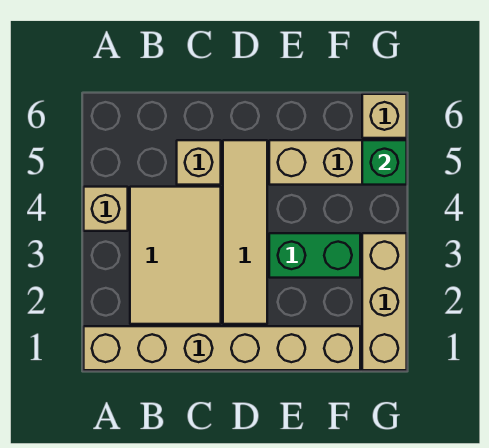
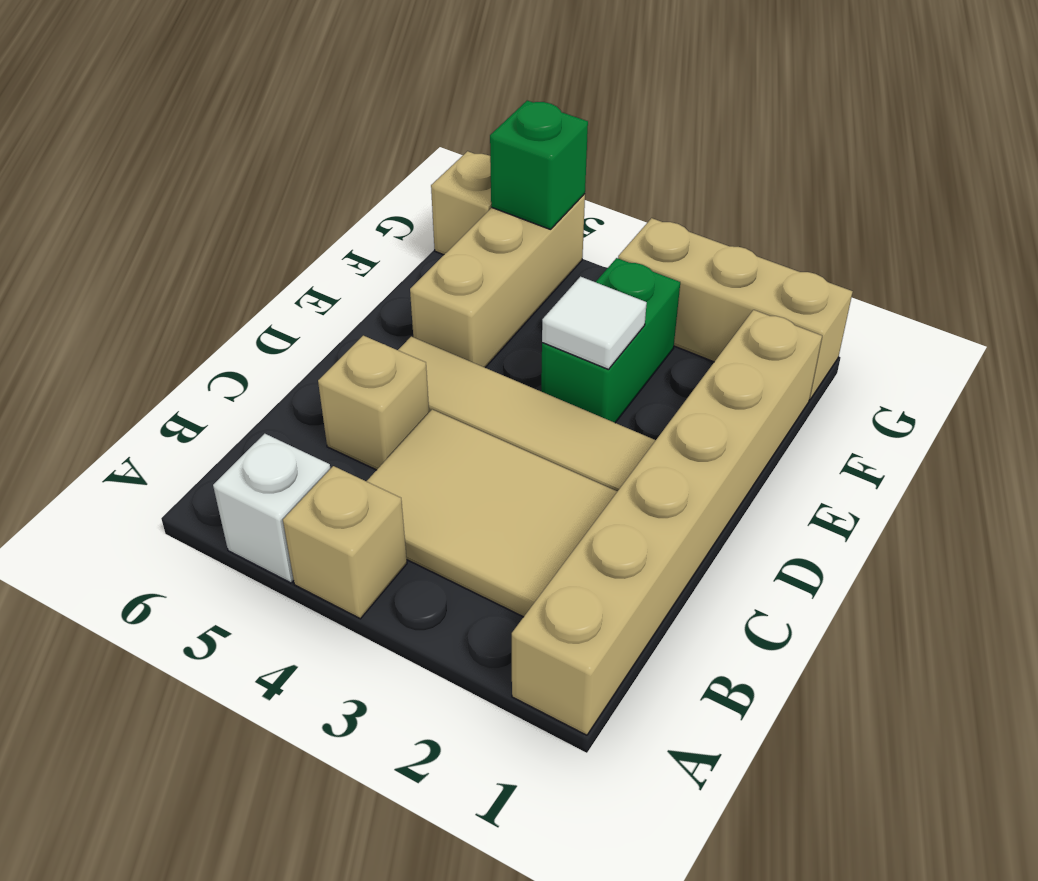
none -> white brick A5 level 1
none -> white tile E3 level 2

